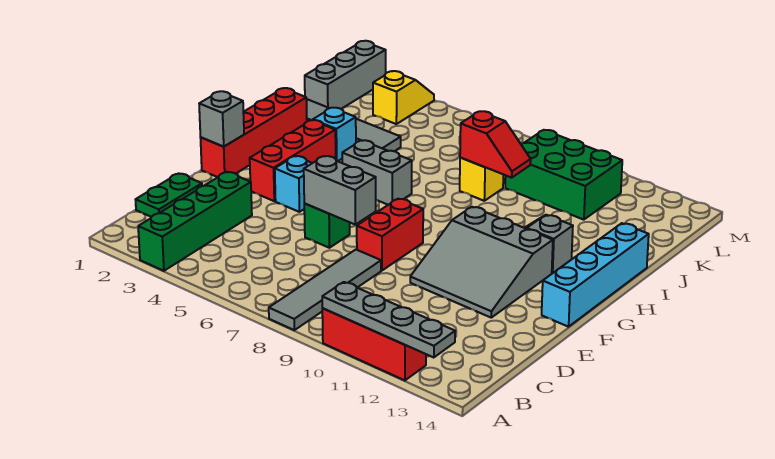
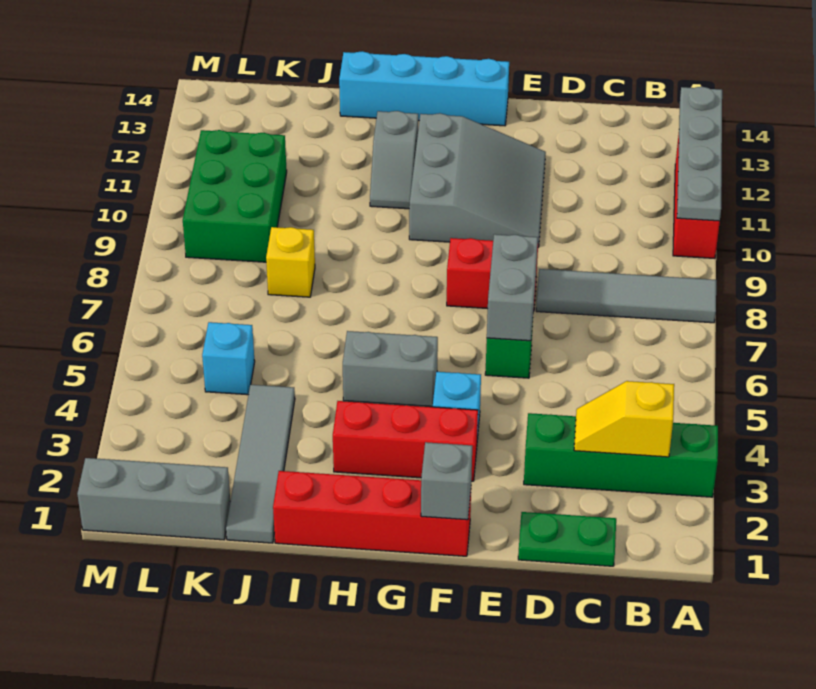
grey brick H5:H6 level 1 -> grey brick G5:H5 level 1
cyan brick I3 level 1 -> cyan brick K5 level 1
red slope J8:J9 level 2 top 8 -> none
yellow slope L3:M3 level 1 top L -> yellow slope B3:C3 level 2 top B

